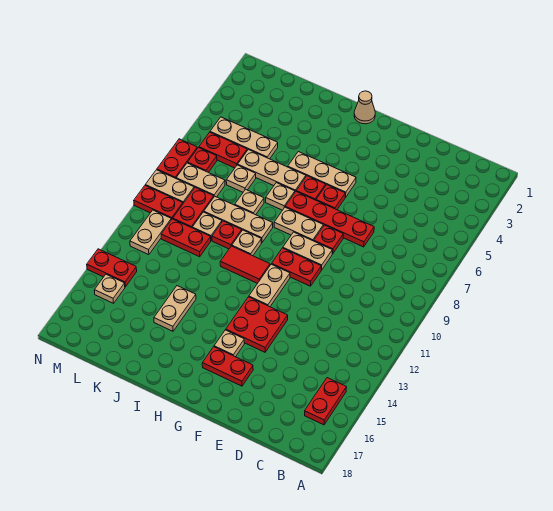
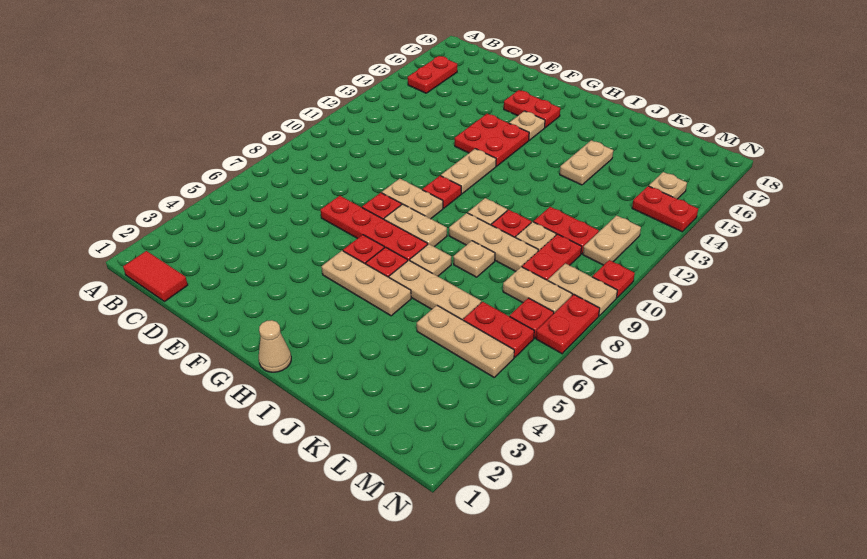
red plate F10:G10 level 1 -> red plate G10 level 1
red tile H11:I11 level 1 -> red tile B1:C1 level 1
tan plate K7 level 1 -> none
red plate M10:N10 level 1 -> red plate N10 level 1

